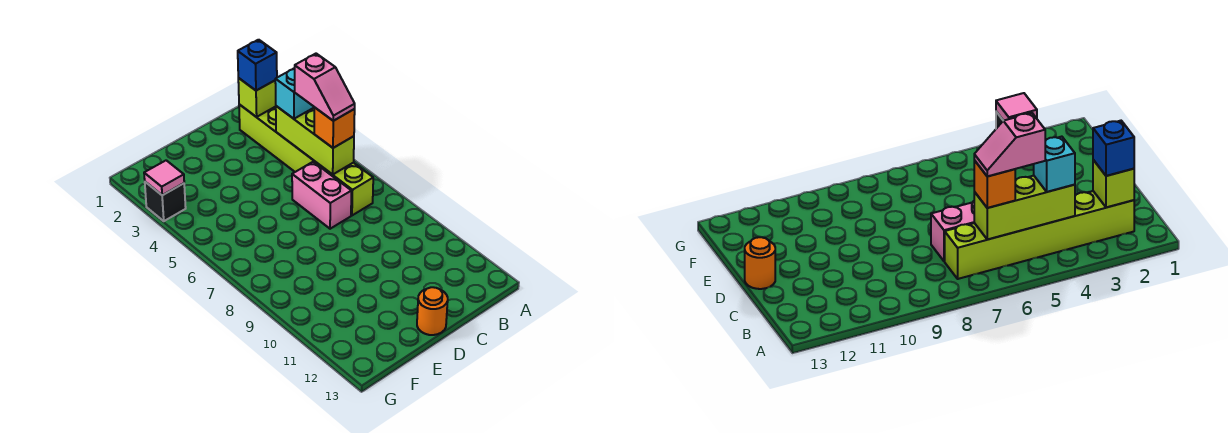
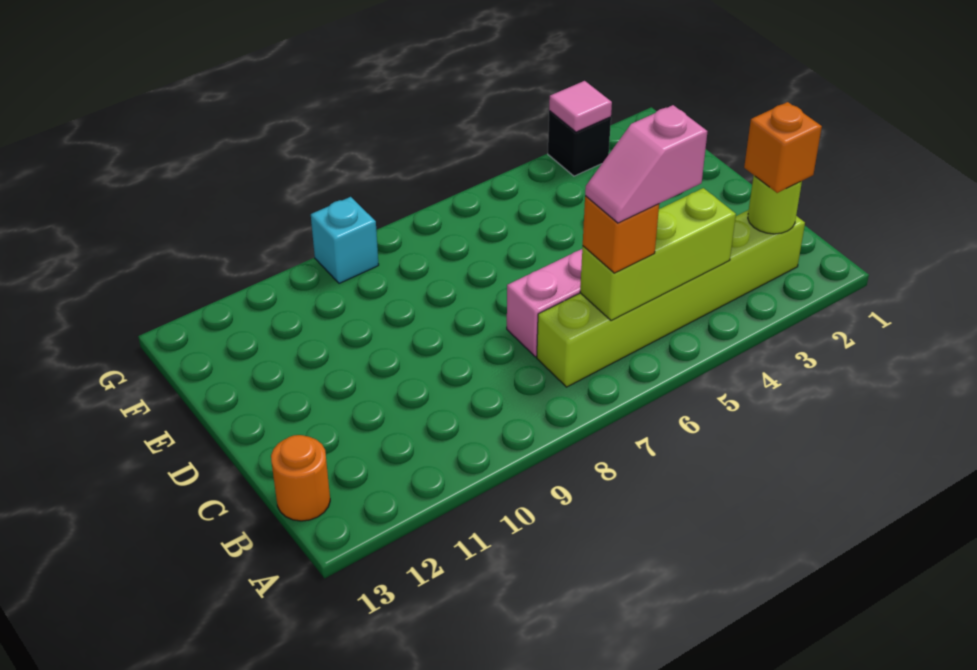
lime brick B2 level 2 -> lime round brick B2 level 2
blue brick B2 level 3 -> orange brick B2 level 3
cyan brick B4 level 3 -> cyan brick G9 level 1
orange round brick D13 level 1 -> orange round brick B13 level 1

